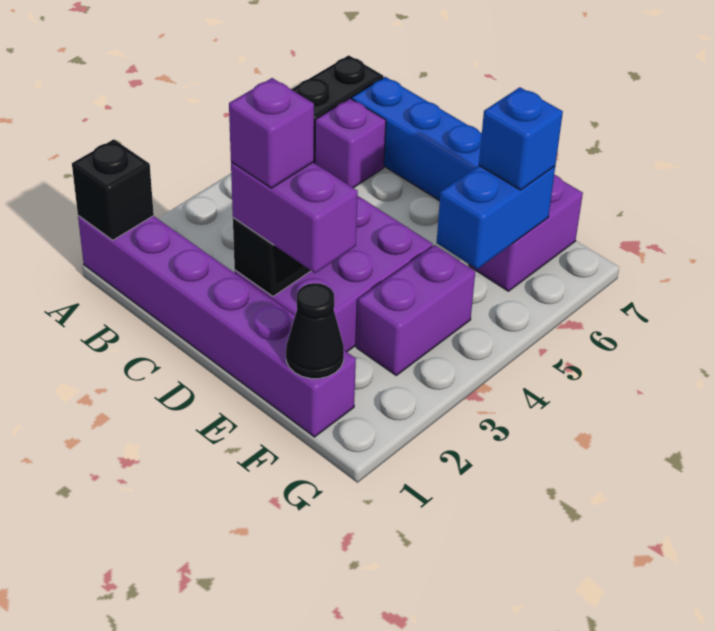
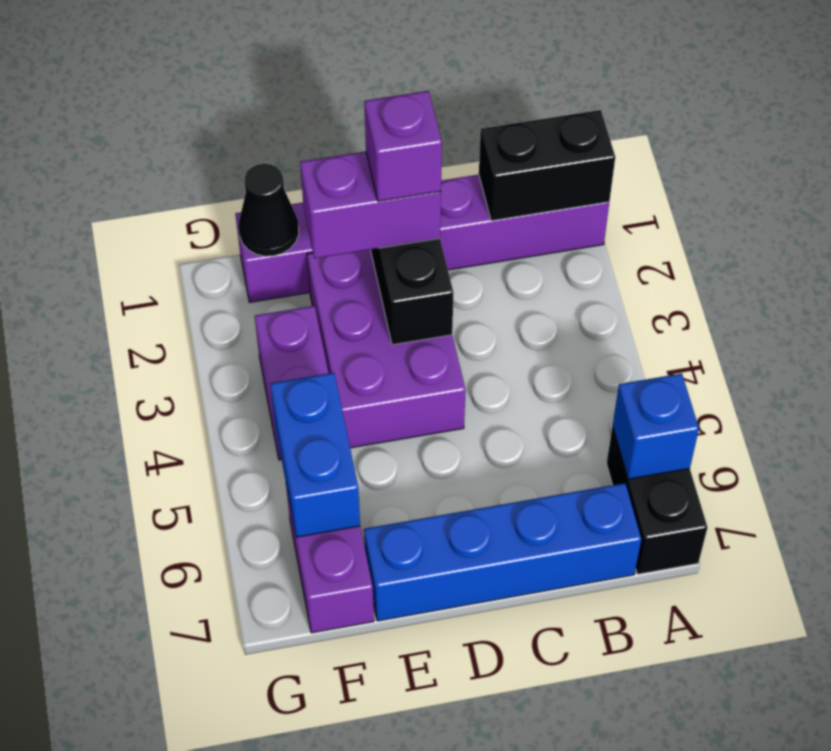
black brick A1 level 2 -> black brick A1:B1 level 2
purple brick B6 level 1 -> none
blue brick F6 level 3 -> blue brick A6 level 2

